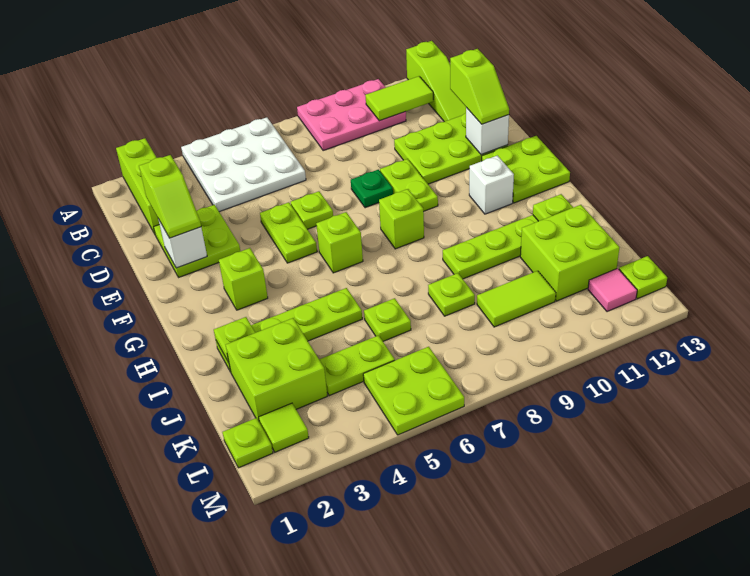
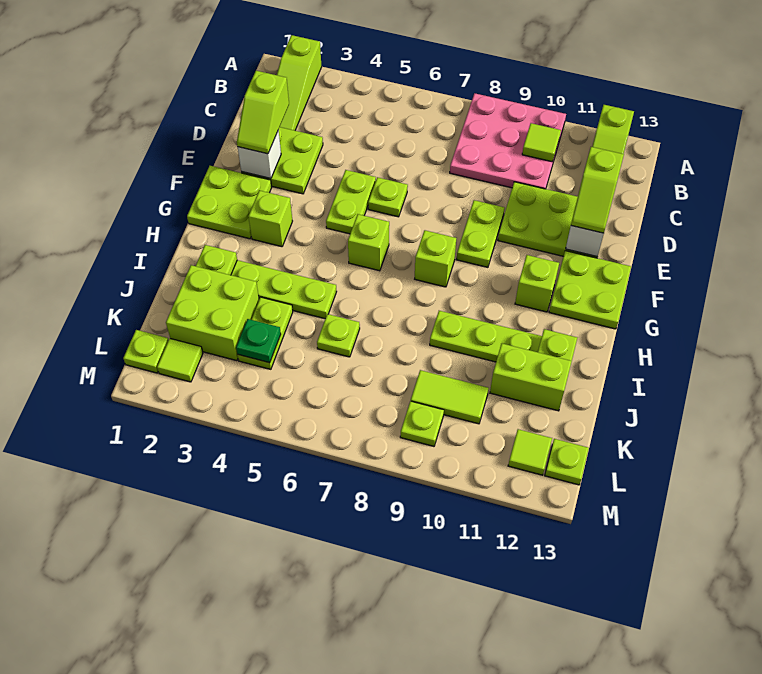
lime brick A2:C2 level 1 -> lime slope A2:C2 level 1 top A
white plate A4:C6 level 1 -> none
pink plate A8:B10 level 1 -> pink plate A8:C10 level 1
lime tile B10:B11 level 2 -> lime tile B10 level 2
green plate E8 level 1 -> green plate K4 level 2
white brick G11 level 1 -> lime brick G11 level 1
lime plate J8 level 1 -> lime plate L9 level 1
lime brick J11:K12 level 1 -> lime brick J11:J12 level 1
lime plate K4:K5 level 1 -> lime plate J4:K4 level 1
lime plate L5:M6 level 1 -> lime plate F1:G2 level 1
pink tile L12 level 1 -> lime tile L12 level 1

